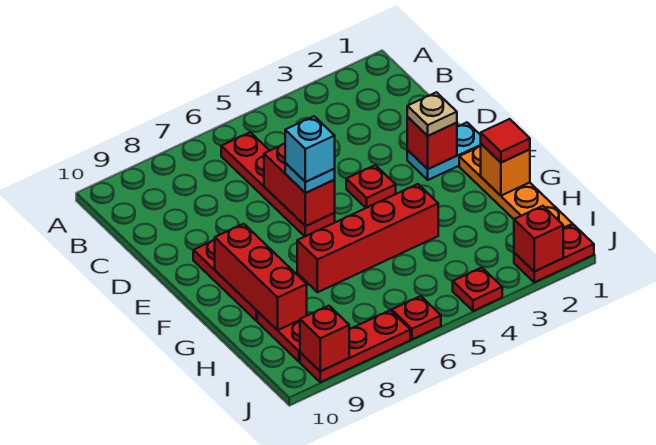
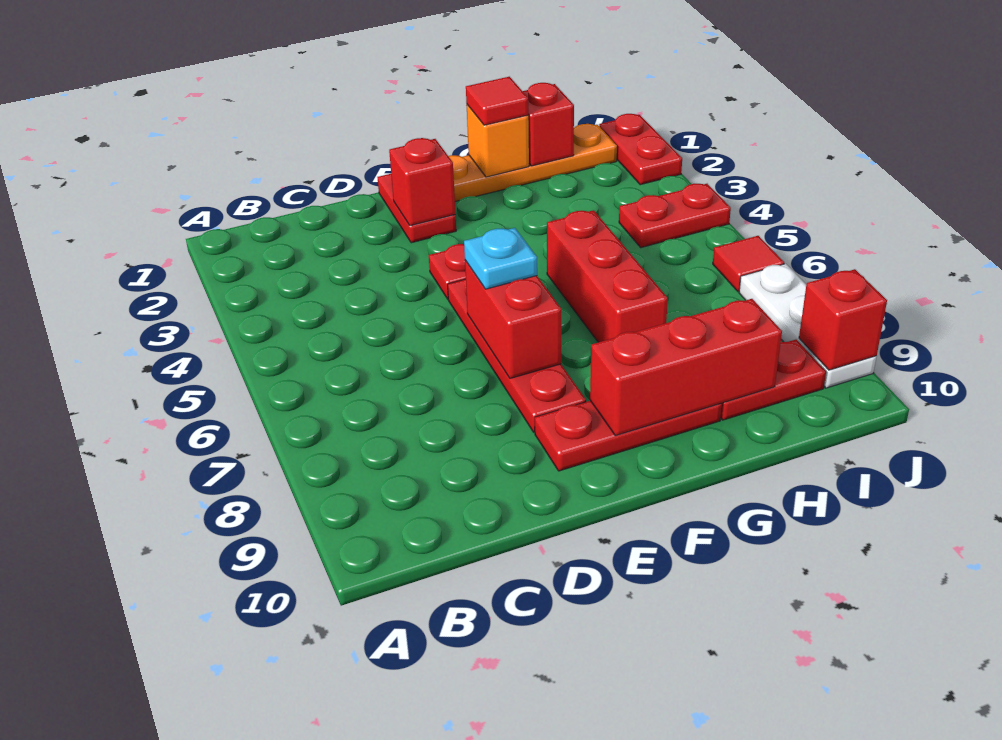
red plate B6:E6 level 1 -> red plate E5:E8 level 1
red brick D6:E6 level 2 -> red brick E6:E7 level 2
cyan plate E1:E2 level 1 -> red plate E1:E2 level 1
tan plate E2 level 3 -> none
cyan brick E6 level 4 -> none
red brick G4:G7 level 1 -> red brick G5:G7 level 1
red brick J2 level 2 -> red brick H1 level 2
red plate J4 level 1 -> red plate I4:J4 level 1
red plate J6 level 1 -> red tile J6 level 1
red plate J7:J9 level 1 -> white plate J7:J9 level 1

